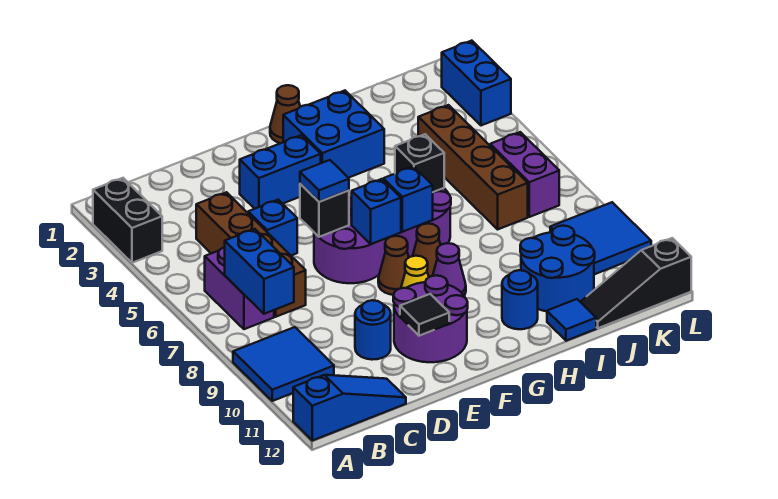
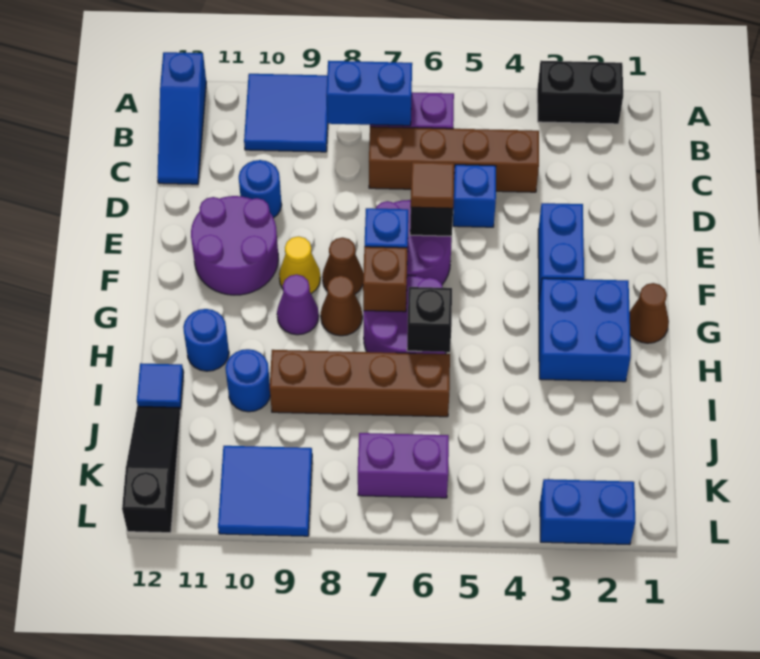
blue tile E6 level 3 -> brown tile E6 level 3
black tile E11 level 2 -> none
blue brick G7 level 2 -> brown brick G7 level 2
blue round brick I10:J11 level 1 -> blue round brick I10 level 1
brown brick J4:J7 level 1 -> brown brick I6:I9 level 1

